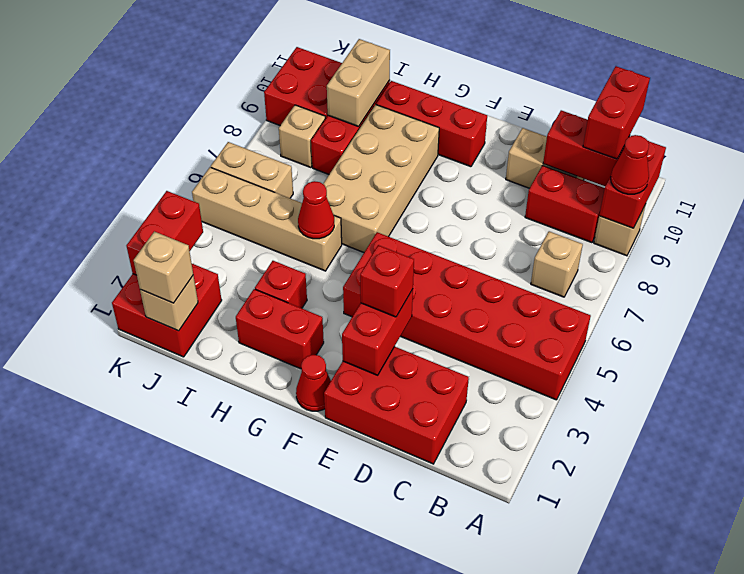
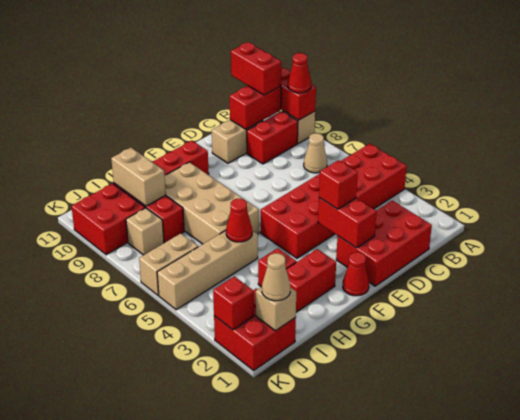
tan brick B7 level 1 -> tan cone B7 level 1
tan brick J1 level 3 -> tan cone J1 level 3
red brick K2:K3 level 2 -> red brick K2 level 2

